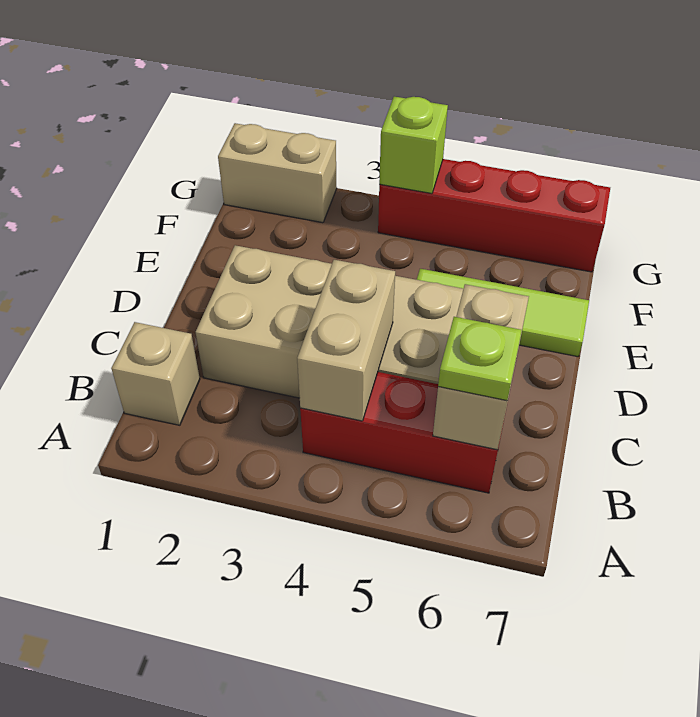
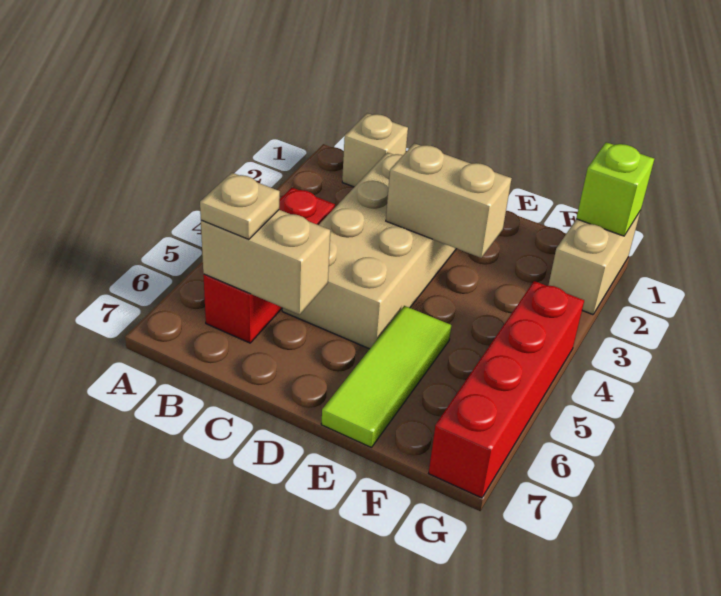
tan brick B4:C4 level 2 -> tan brick D3:E3 level 2
lime plate B6 level 3 -> tan plate B6 level 3
lime brick G4 level 2 -> lime brick G1 level 2

